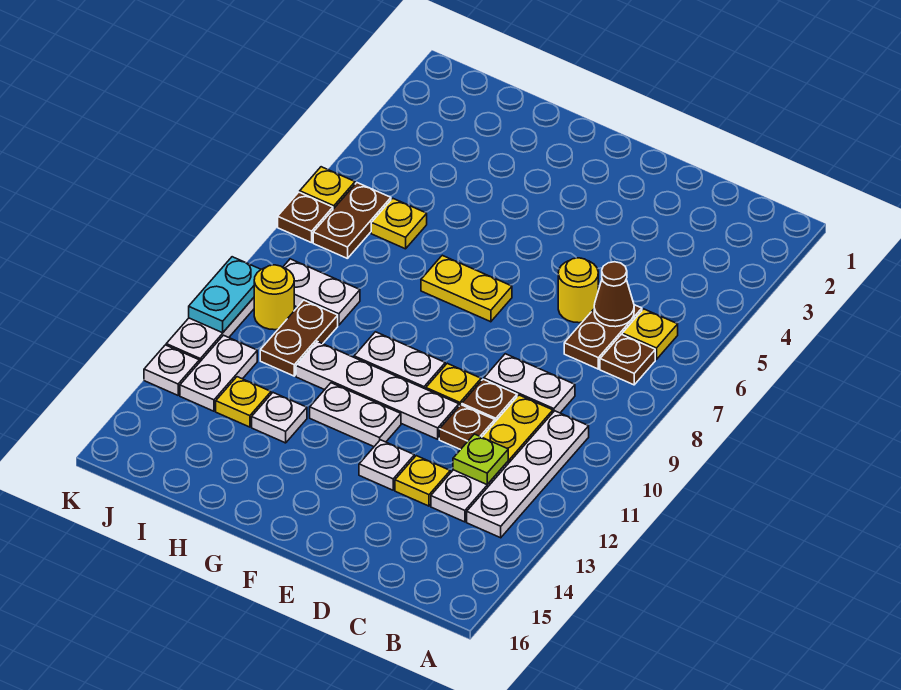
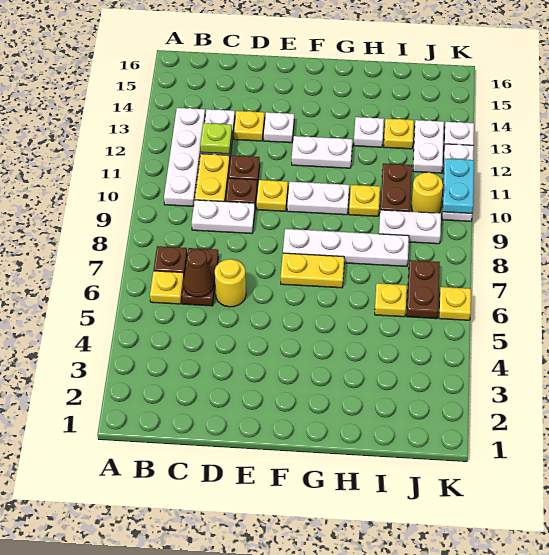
white plate E11:H11 level 1 -> white plate F8:I8 level 1
none -> yellow plate H10 level 1
brown plate K7 level 1 -> none

